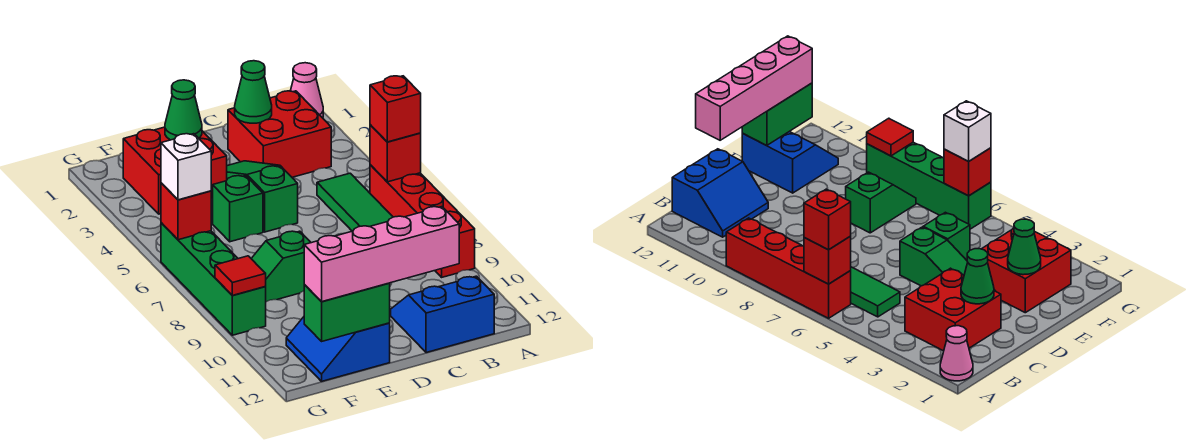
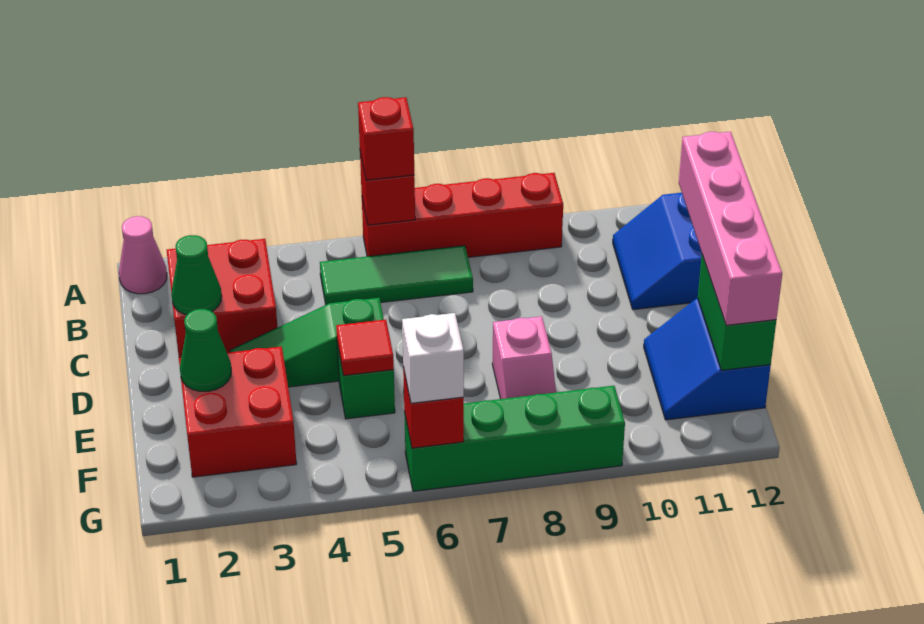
green slope E8:F8 level 1 top E -> pink slope E8:F8 level 1 top E
blue slope E11:F12 level 1 top E -> blue slope E11:F12 level 1 top 12
red tile G9 level 2 -> red tile E5 level 2

